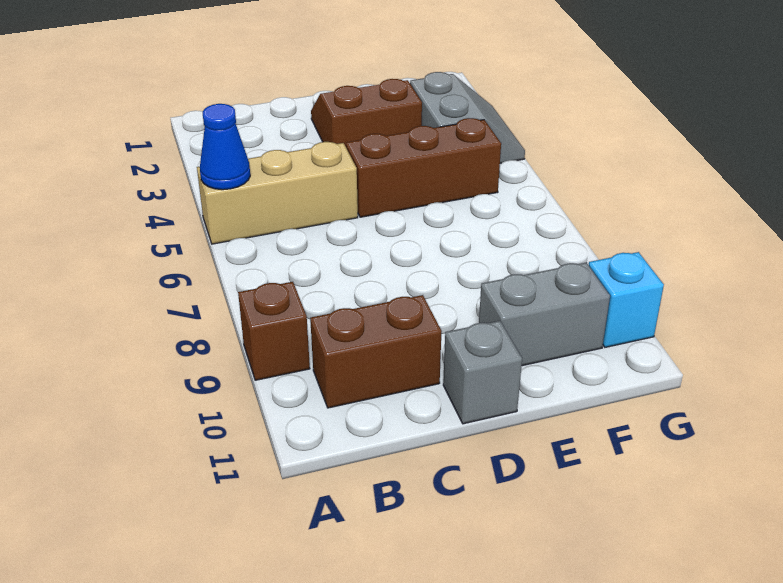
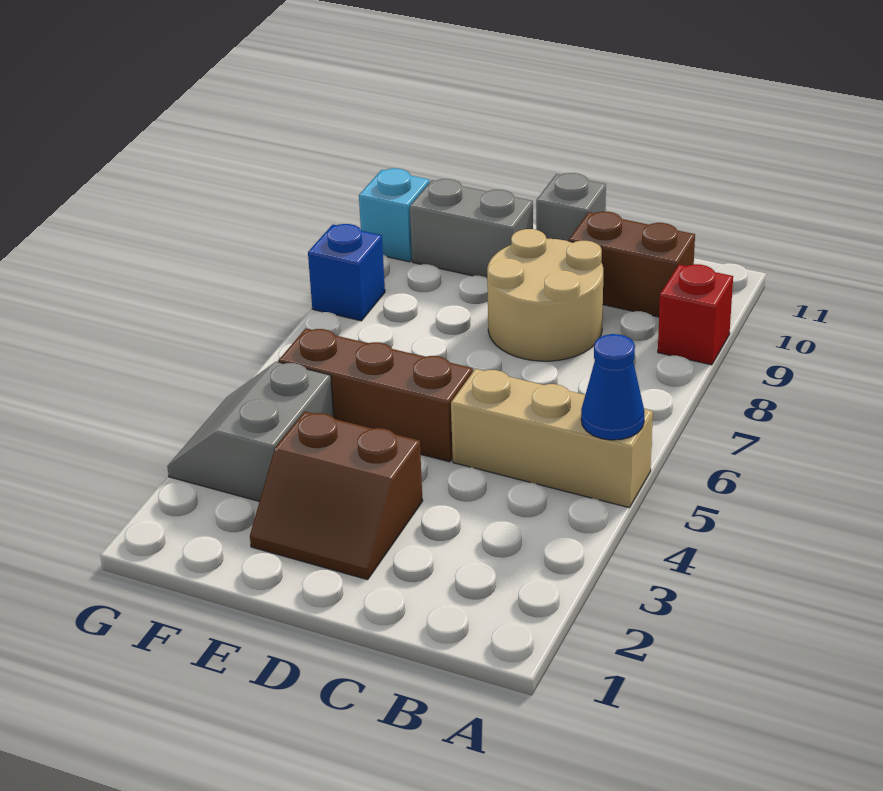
brown brick A9 level 1 -> red brick A9 level 1
none -> tan round brick C8:D9 level 1
none -> blue brick G8 level 1

